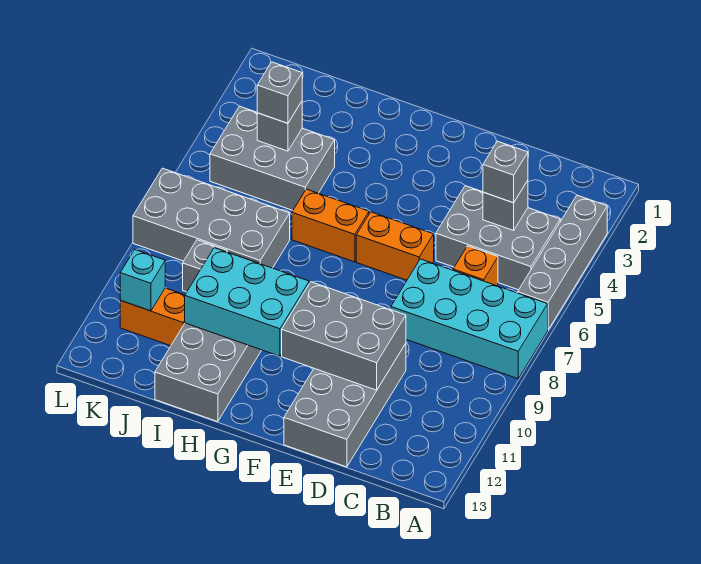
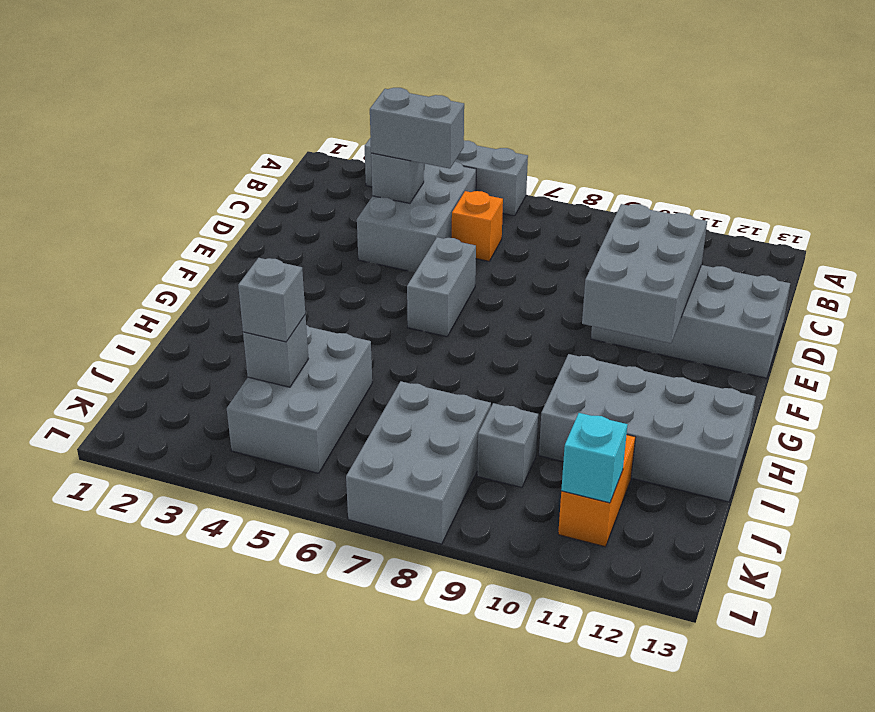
cyan brick A7:D8 level 1 -> none
grey brick C4 level 3 -> grey brick C4:C5 level 3
orange brick E6:F6 level 1 -> grey brick E6:F6 level 1
orange brick G6:H6 level 1 -> none
cyan brick G10:I11 level 2 -> none
grey brick I7:L8 level 1 -> grey brick J7:L8 level 1

